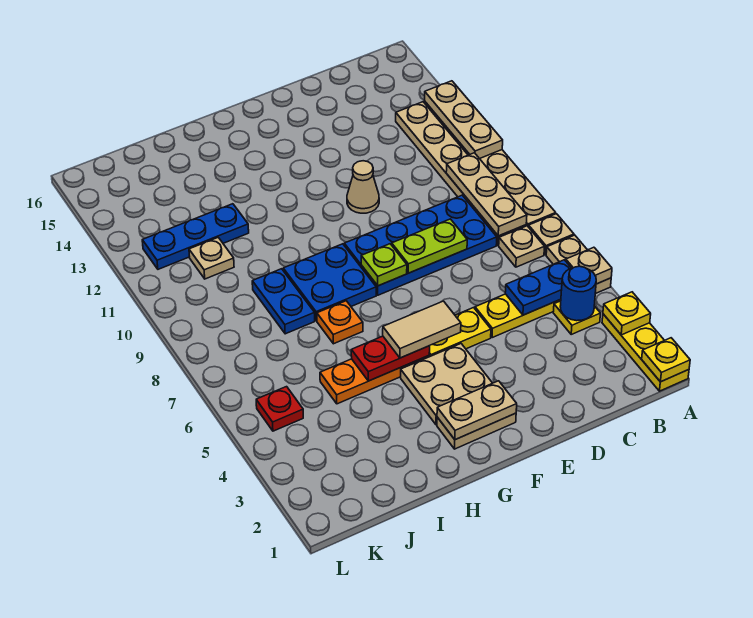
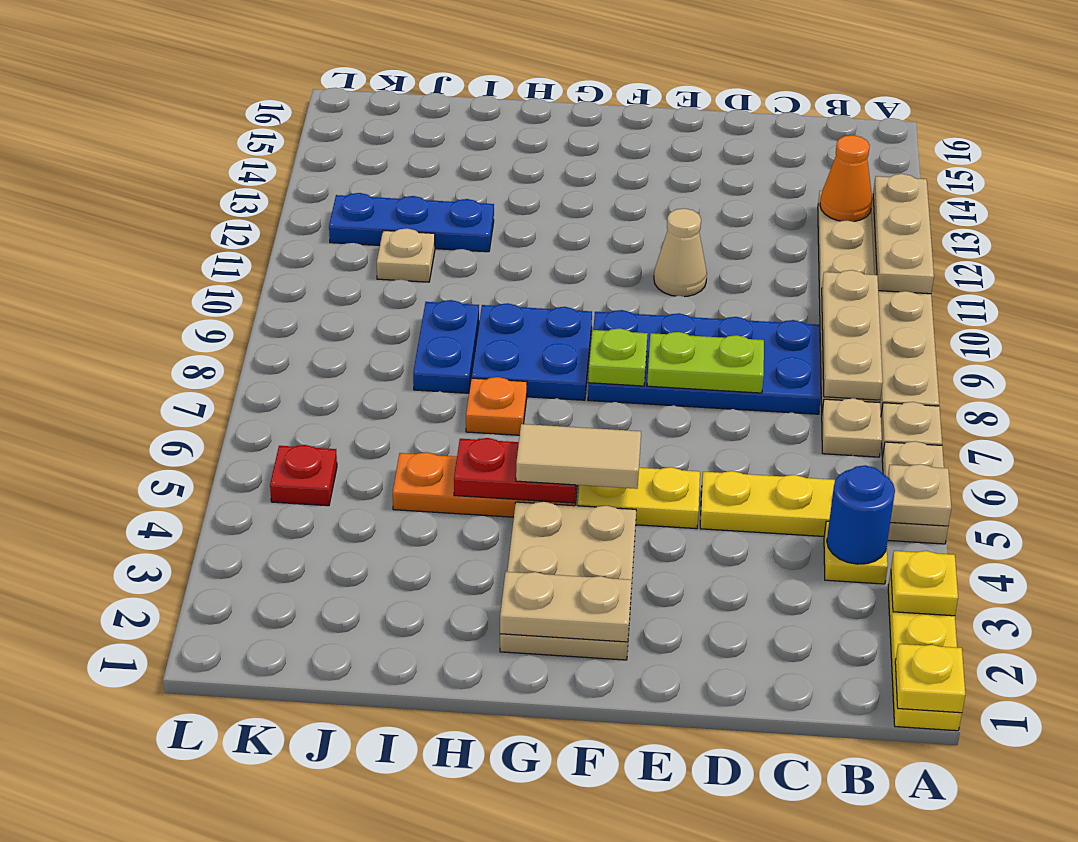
blue plate B5:C5 level 2 -> none
none -> orange cone B13 level 2

